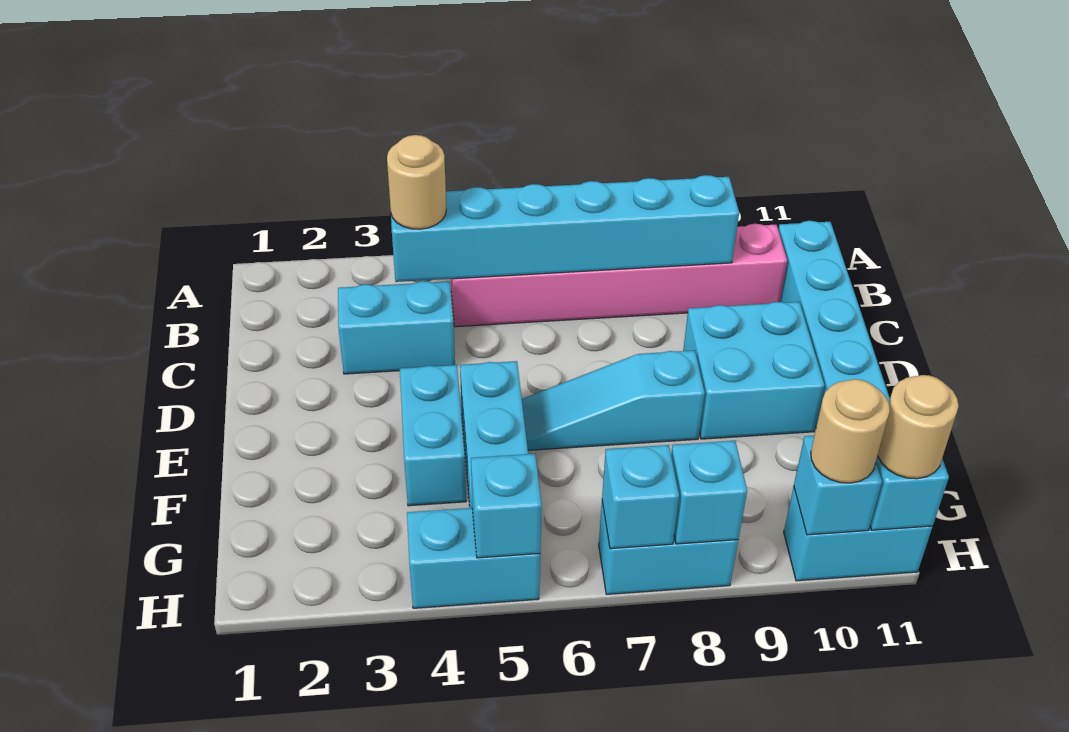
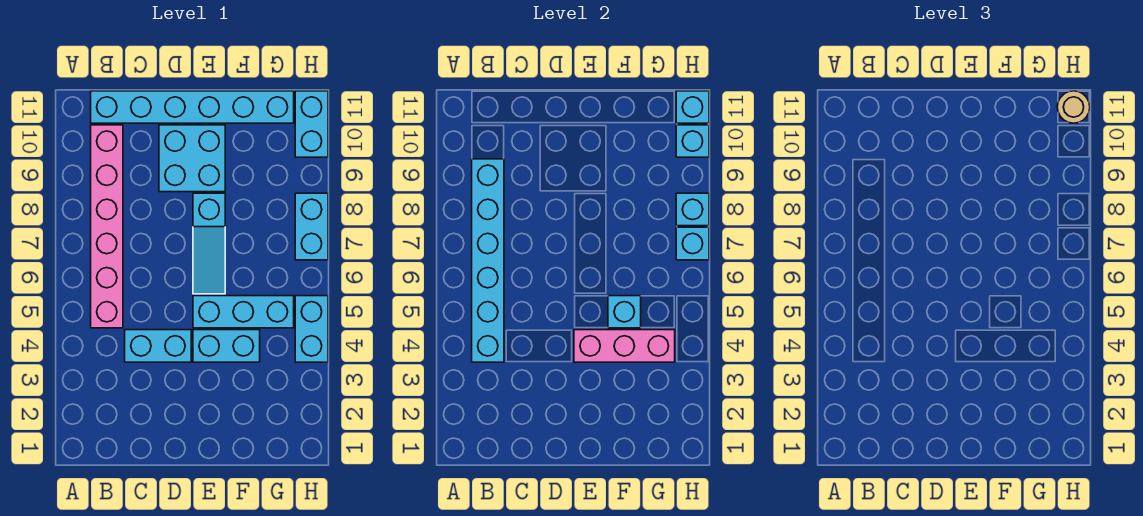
tan round brick B4 level 3 -> none
cyan brick C3:C4 level 1 -> cyan brick C4:D4 level 1
none -> pink brick E4:G4 level 2
cyan brick H5 level 2 -> cyan brick F5 level 2
tan round brick H10 level 3 -> none

